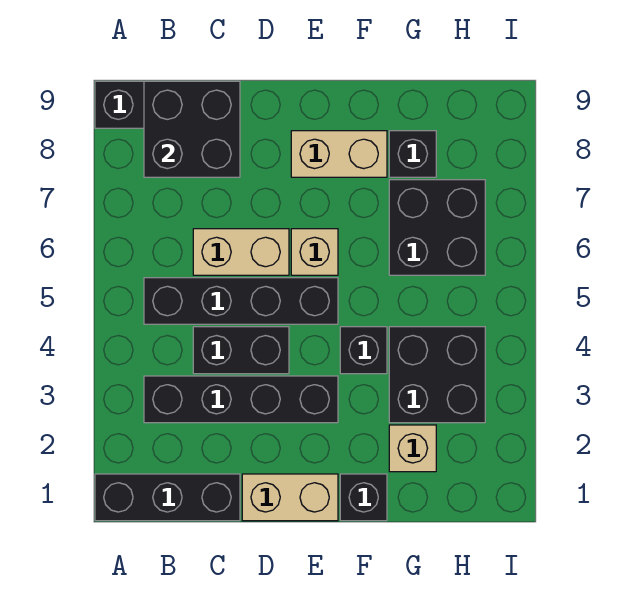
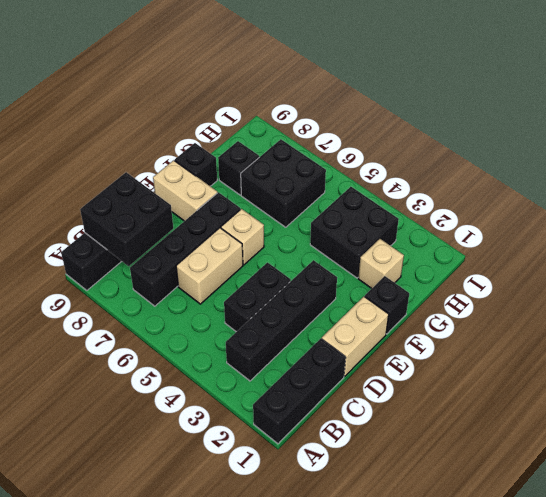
black brick B5:E5 level 1 -> black brick B7:E7 level 1
tan brick E8:F8 level 1 -> tan brick E8:E9 level 1
black brick F4 level 1 -> black brick F9 level 1

